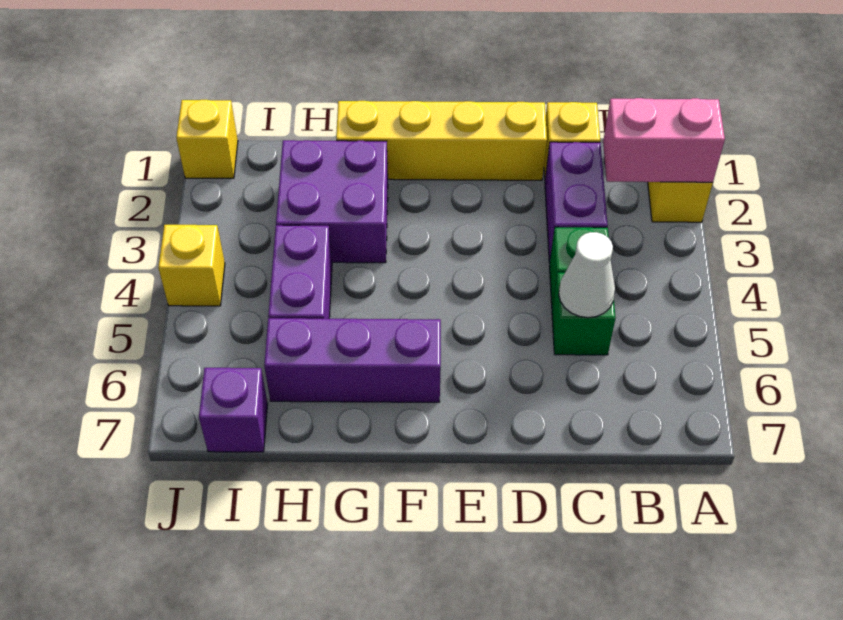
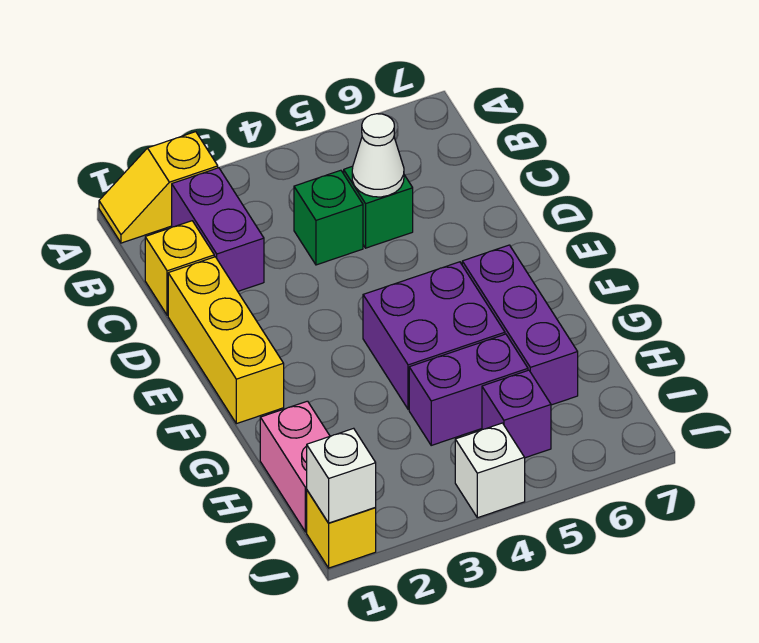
pink brick A2:B2 level 2 -> pink brick H1:I1 level 1
purple brick C2:C3 level 1 -> purple brick B2:C2 level 1
yellow brick D1:G1 level 1 -> yellow brick D1:F1 level 1
purple brick G2:H3 level 1 -> purple brick F4:G5 level 1
purple brick I7 level 1 -> purple brick I5 level 1
none -> white brick J1 level 2
yellow brick J4 level 1 -> white brick J4 level 1

